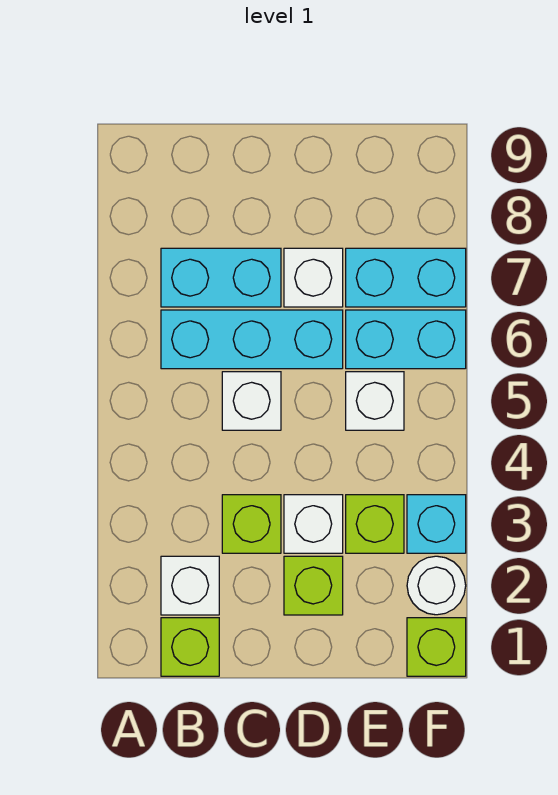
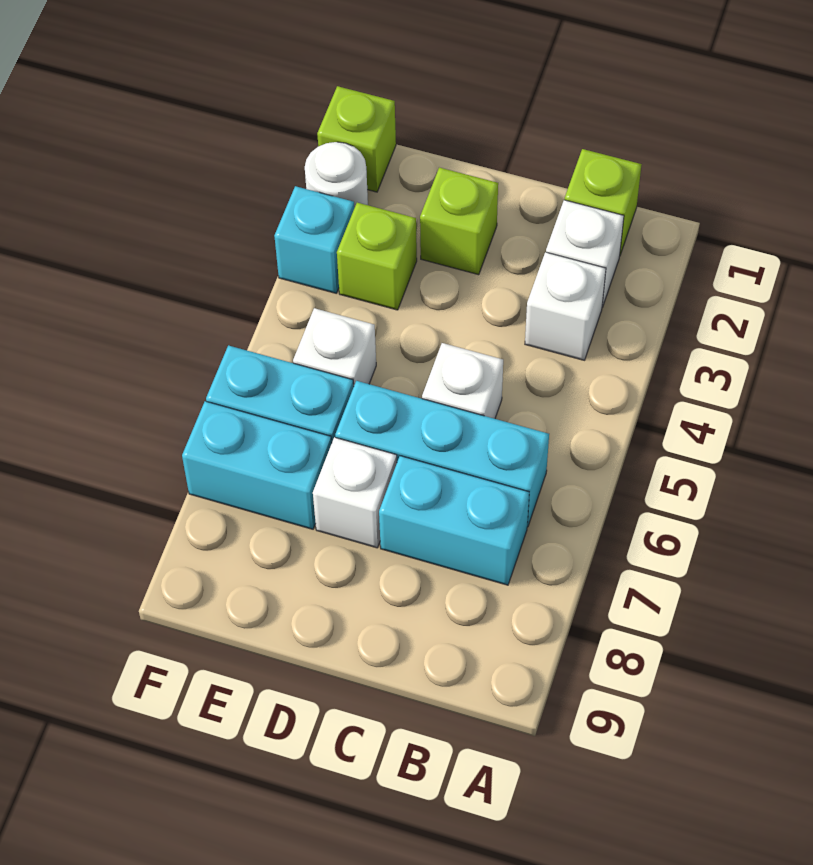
lime brick C3 level 1 -> none
white brick D3 level 1 -> white brick B3 level 1

